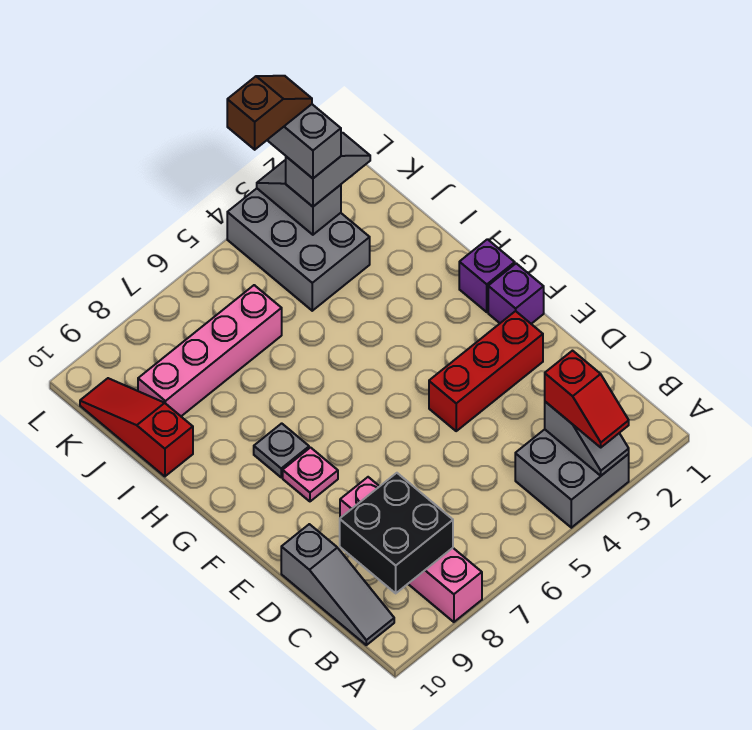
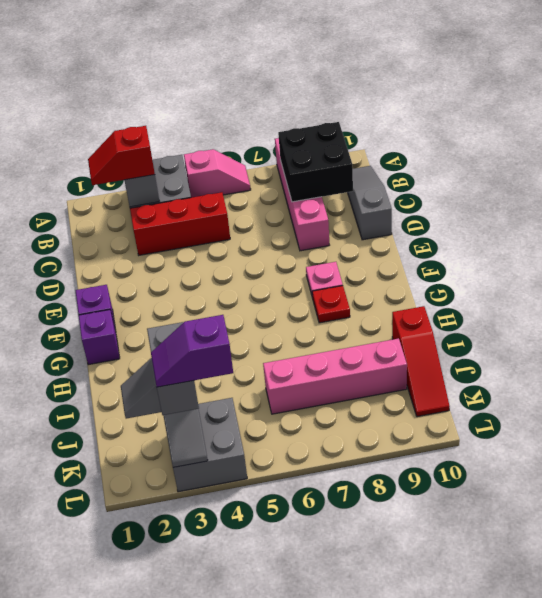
red slope A3:B3 level 3 top B -> red slope B2:B3 level 3 top 3
none -> pink slope A5:A6 level 1 top 5
red brick E2:E4 level 1 -> red brick C3:C5 level 1
grey plate G8 level 1 -> red plate G8 level 1
grey brick J3:L4 level 1 -> grey brick K3:L4 level 1
brown slope L3:L4 level 5 top 4 -> purple slope L3:L4 level 5 top 4

